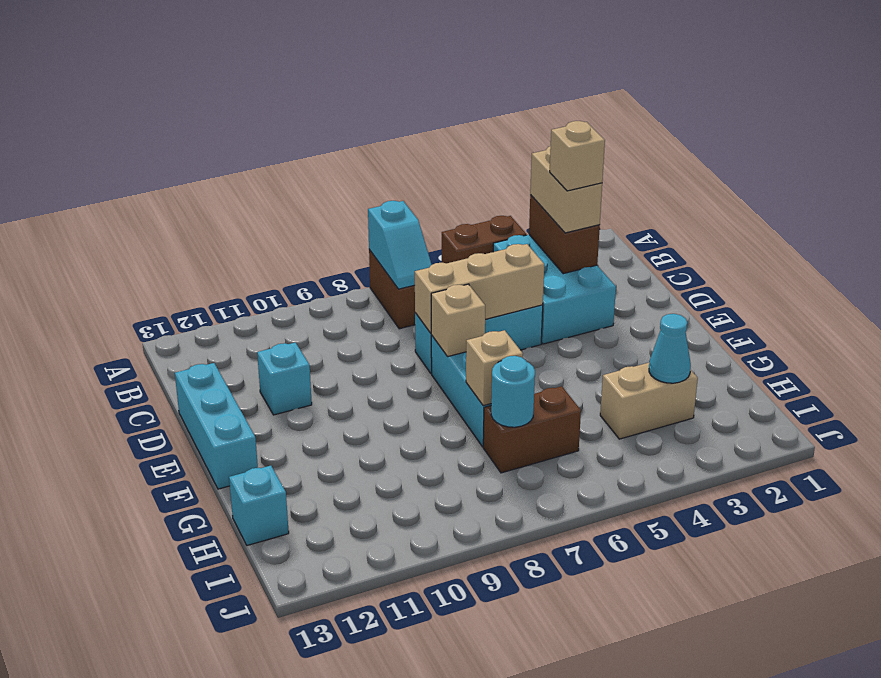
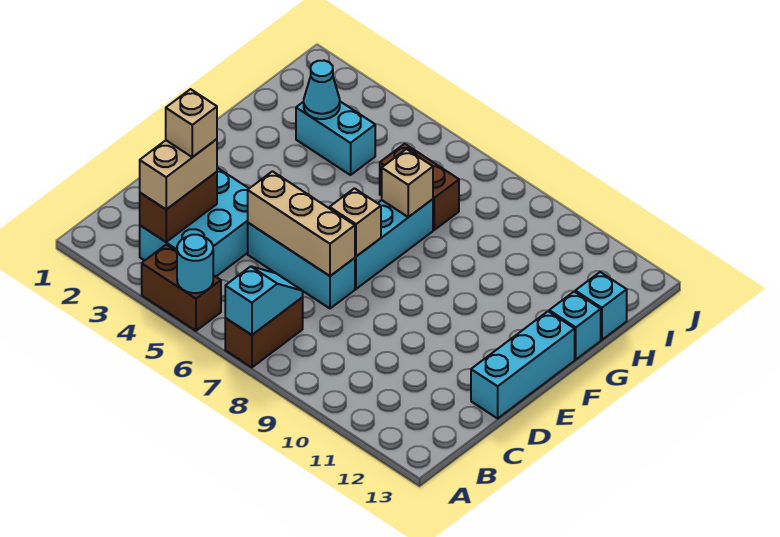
cyan brick D11 level 1 -> cyan brick G13 level 1
tan brick H3:H4 level 1 -> cyan brick H3:H4 level 1
cyan round brick H7 level 2 -> cyan round brick A5 level 2

